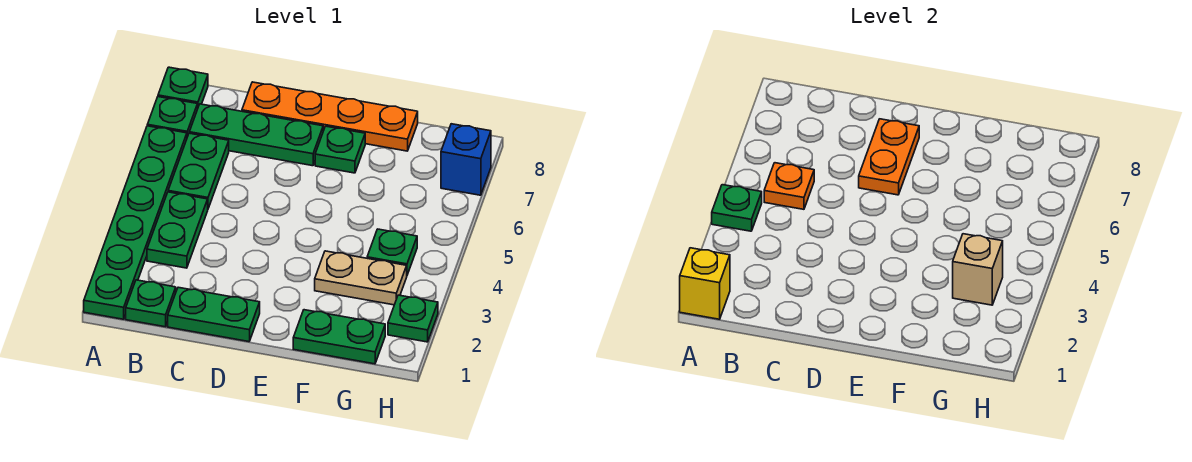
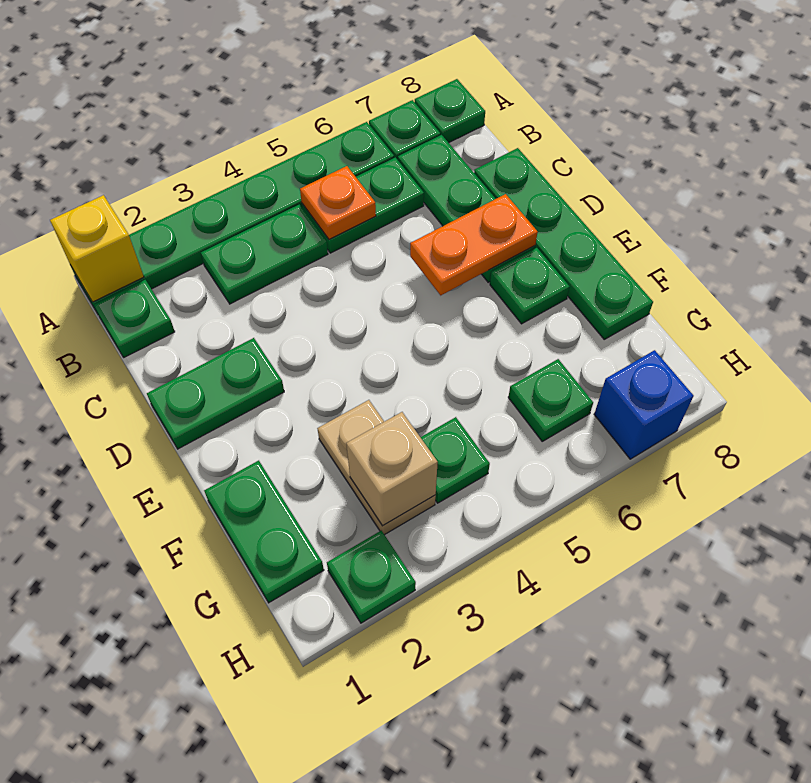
green plate A4 level 2 -> green plate G6 level 1
green plate C1:D1 level 1 -> green plate D1:D2 level 1
orange plate C8:F8 level 1 -> green plate C8:F8 level 1

